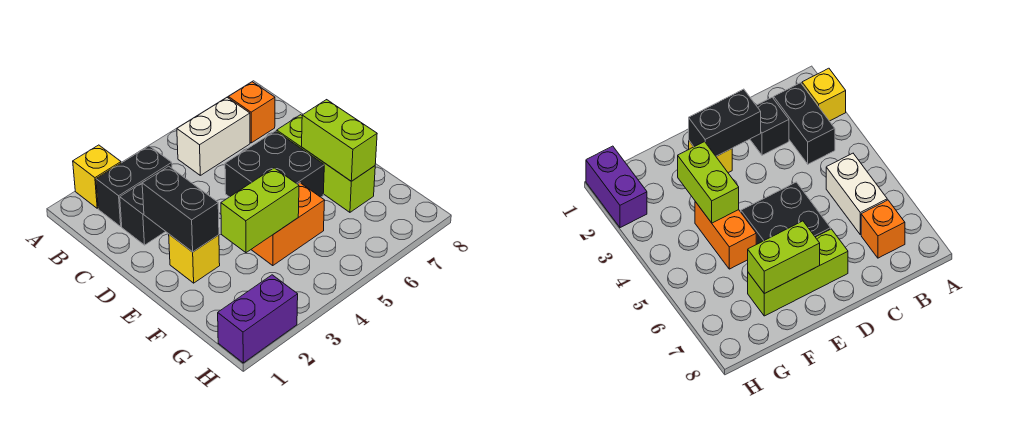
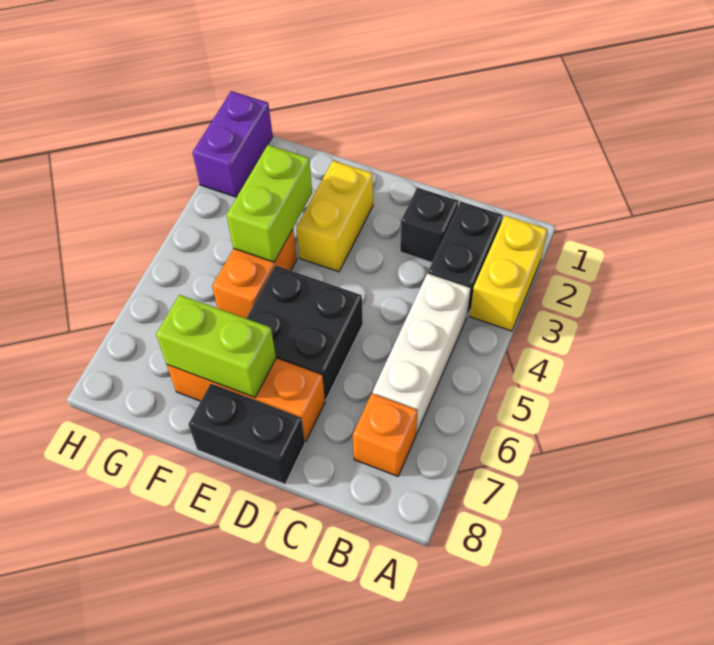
yellow brick A2 level 1 -> yellow brick A2:A3 level 1
white brick B5:B6 level 1 -> white brick B4:B6 level 1
black brick D2:E2 level 2 -> black brick D8:E8 level 1
lime brick D7:F7 level 1 -> orange brick D7:F7 level 1
yellow brick E2 level 1 -> yellow brick E2:E3 level 1

